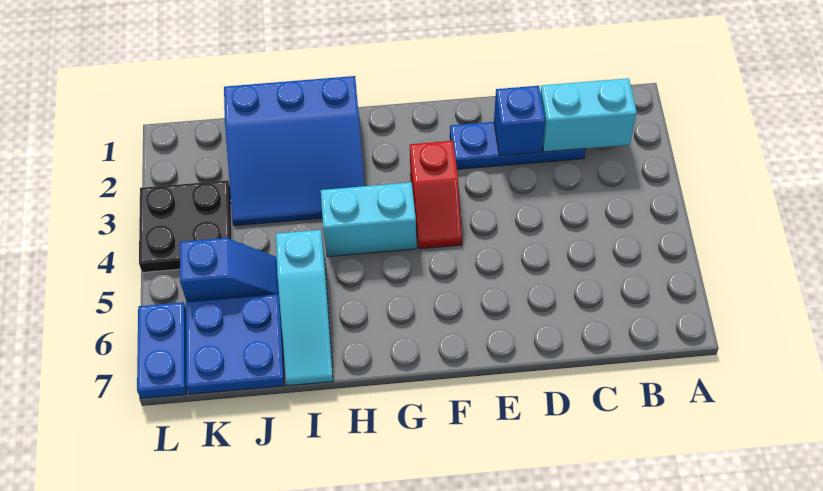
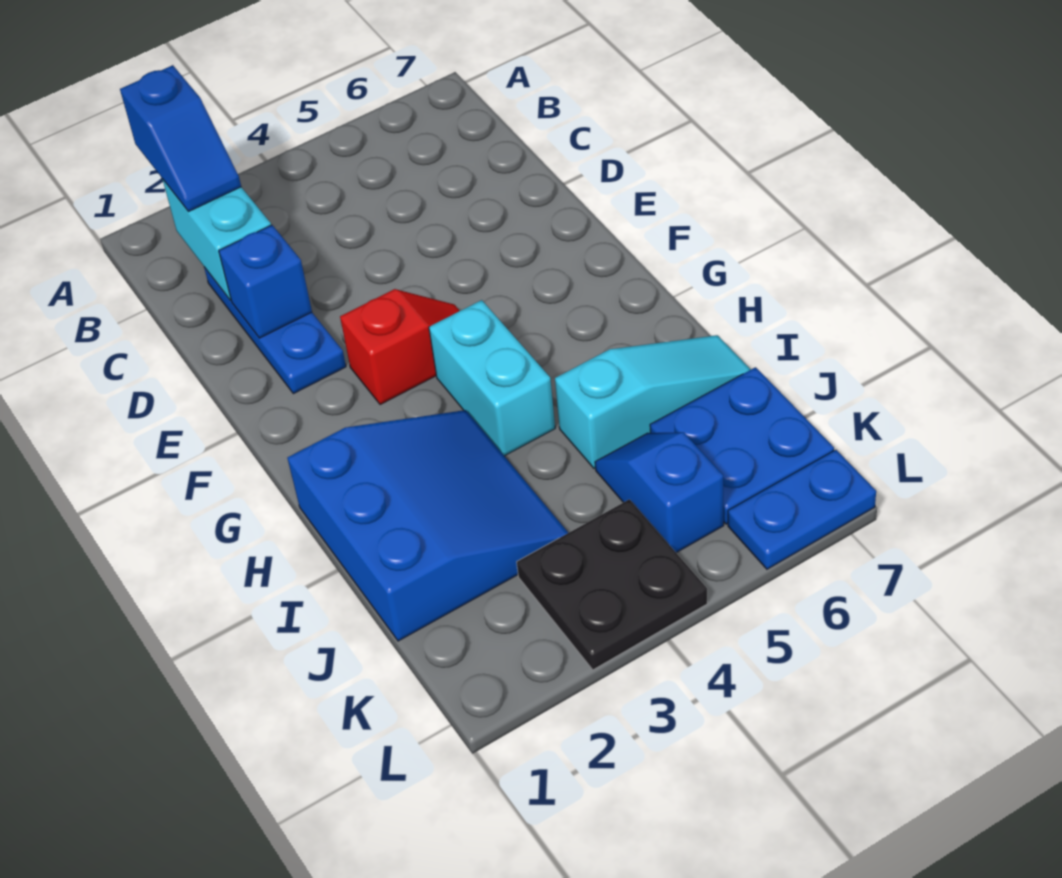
none -> blue slope A2:B2 level 3 top A

